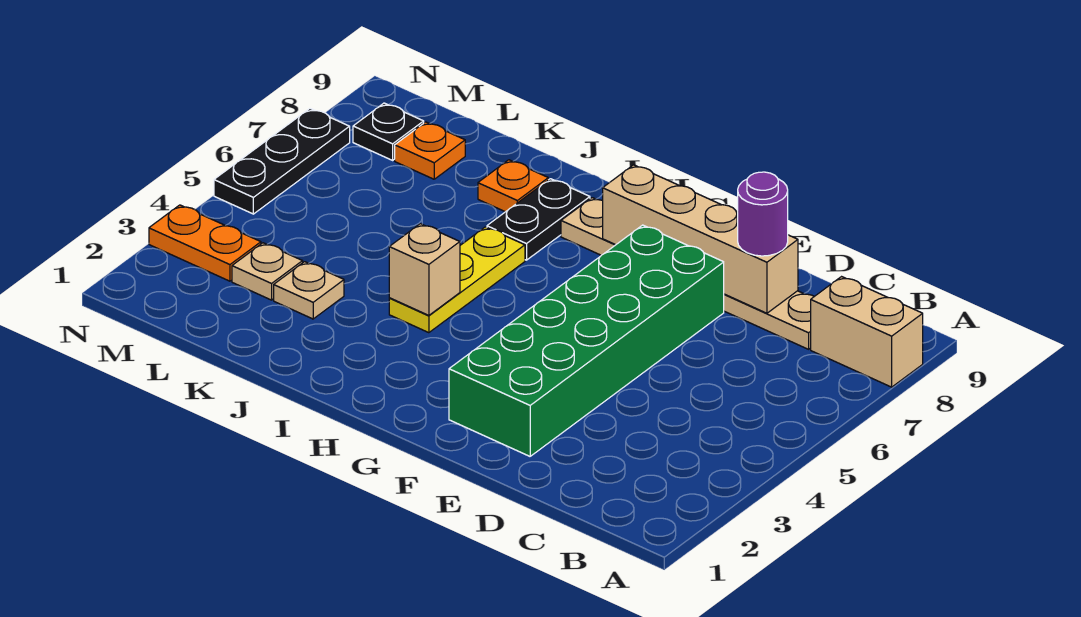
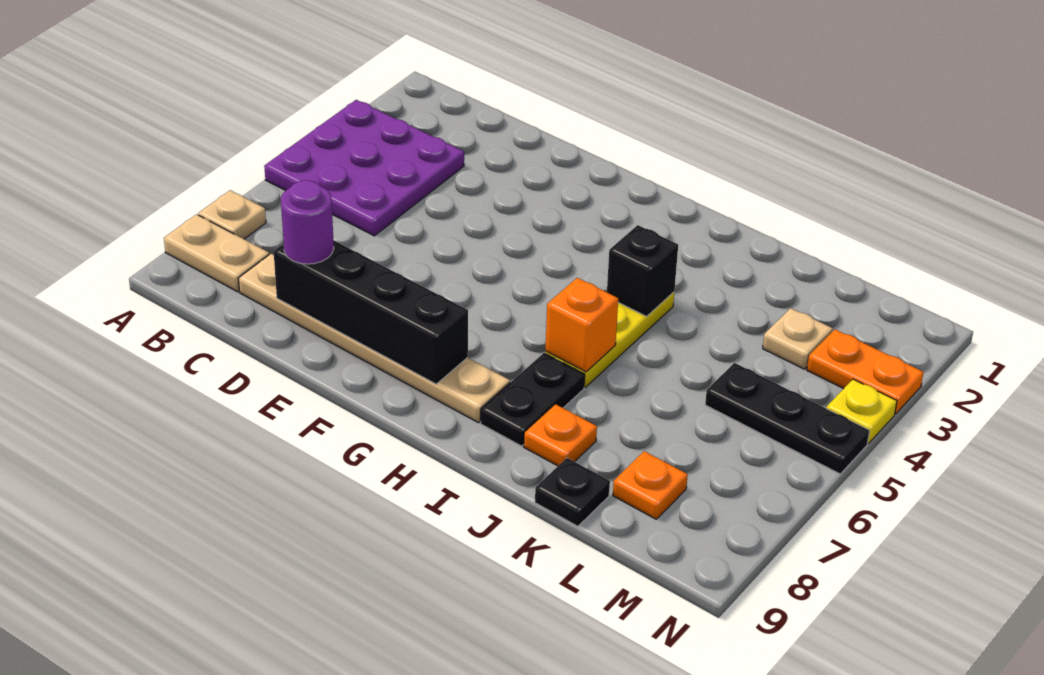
none -> purple plate A3:C5 level 1
tan brick A8:B8 level 1 -> tan plate A8:B8 level 1
tan brick D8:G8 level 2 -> black brick D8:G8 level 2
green brick E2:F7 level 1 -> none
tan brick I4 level 2 -> black brick I4 level 2
none -> orange brick I6 level 2
tan plate K3 level 1 -> tan plate A7 level 1
black plate M8 level 1 -> black plate K9 level 1
none -> yellow plate N4 level 1
black plate N5:N7 level 1 -> black plate L5:N5 level 1

